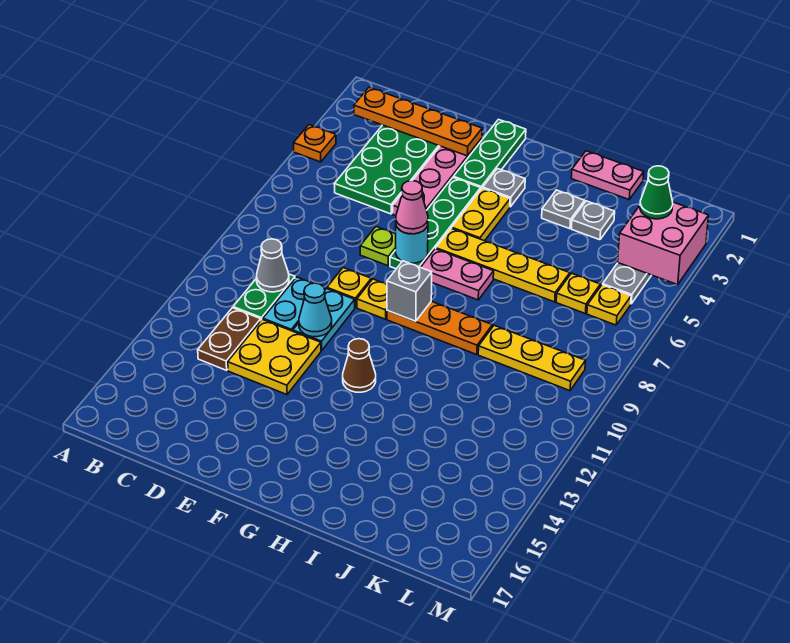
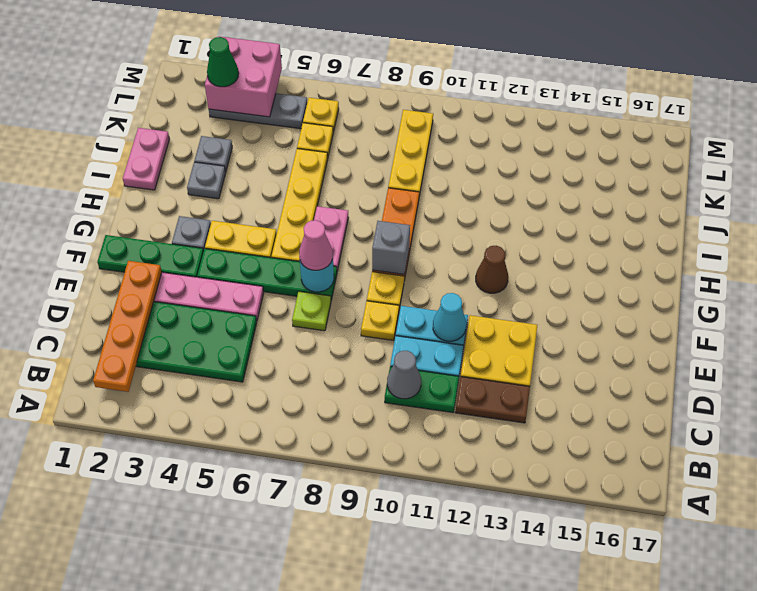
orange plate A4 level 1 -> none

